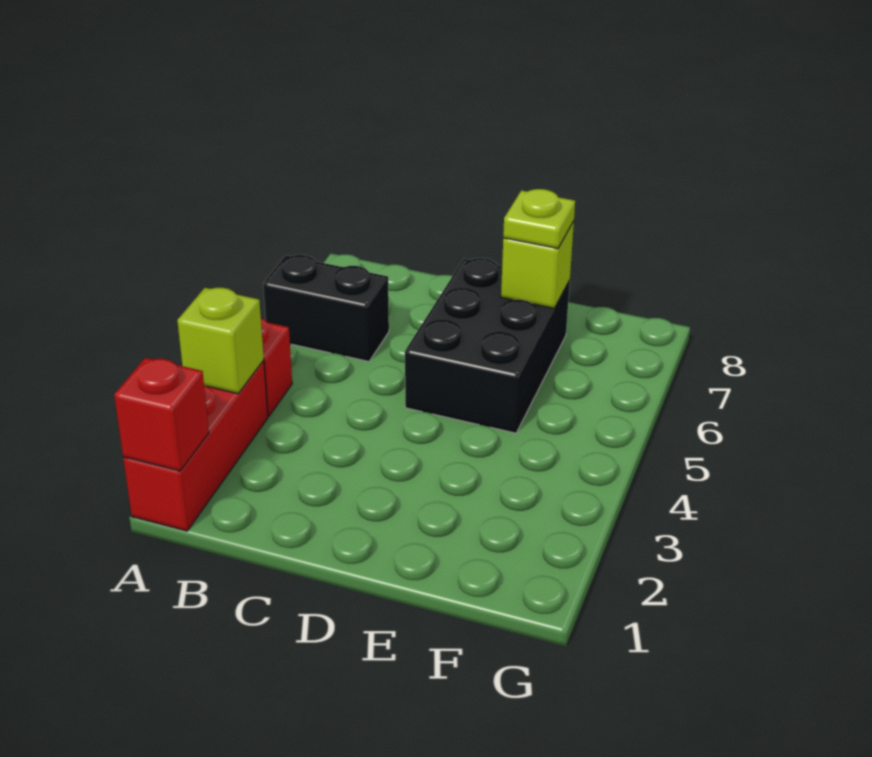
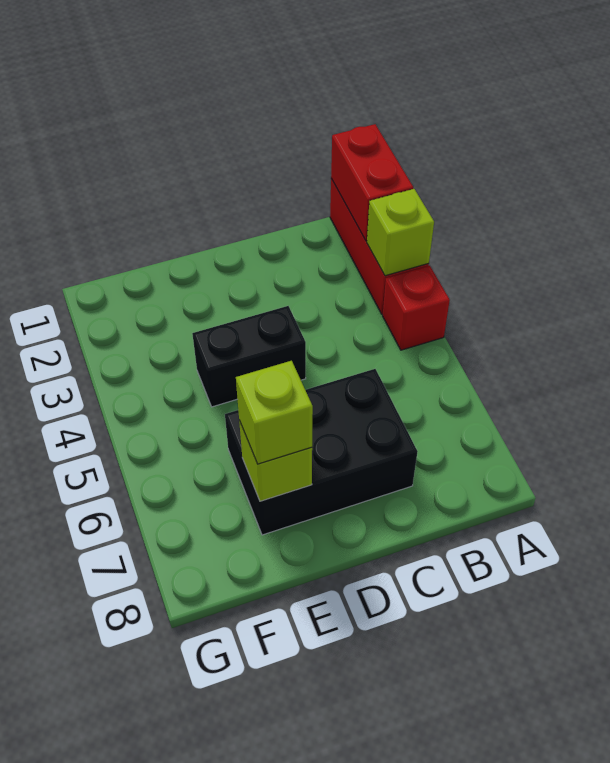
red brick A1 level 2 -> red brick A1:A2 level 2
black brick A6:B6 level 1 -> black brick D4:E4 level 1
black brick D5:E7 level 1 -> black brick C6:E7 level 1
lime plate E7 level 3 -> lime brick E7 level 3

